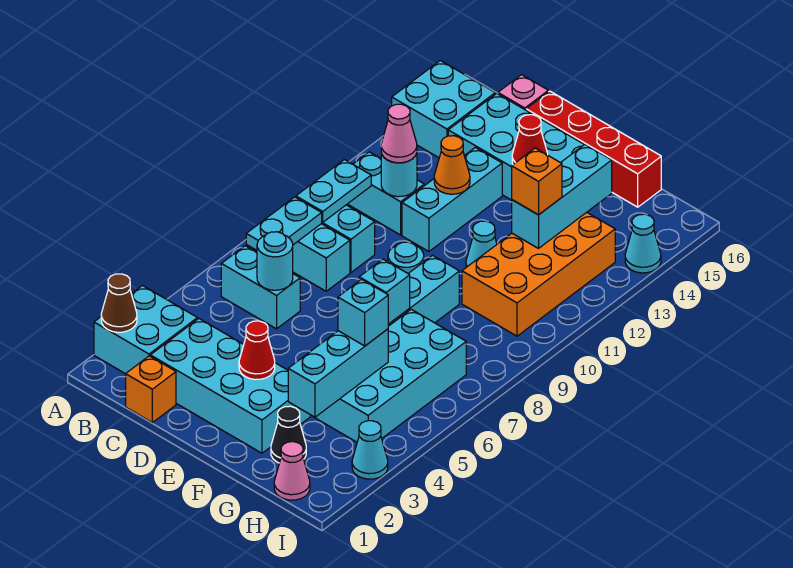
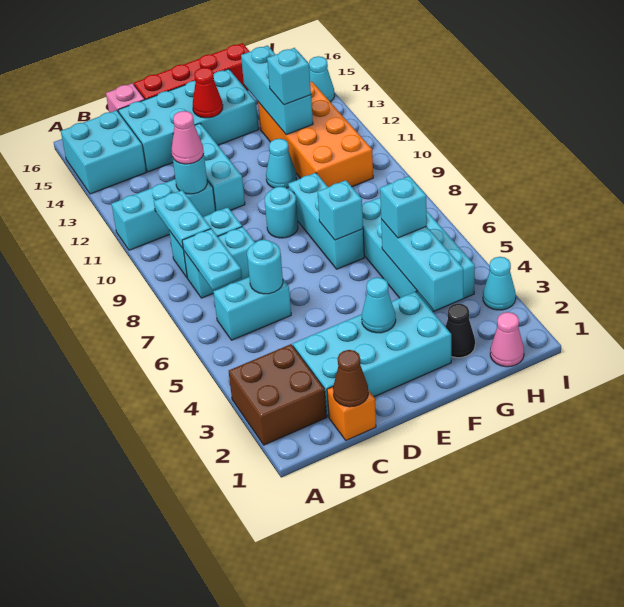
cyan brick A2:B3 level 1 -> brown brick A2:B3 level 1
brown cone A2 level 2 -> brown cone C1 level 2
cyan brick B11:C11 level 1 -> cyan brick A11:C11 level 1
orange cone D12 level 2 -> none
red cone E3 level 2 -> cyan cone E3 level 2
orange brick G12 level 3 -> cyan brick G12 level 3

